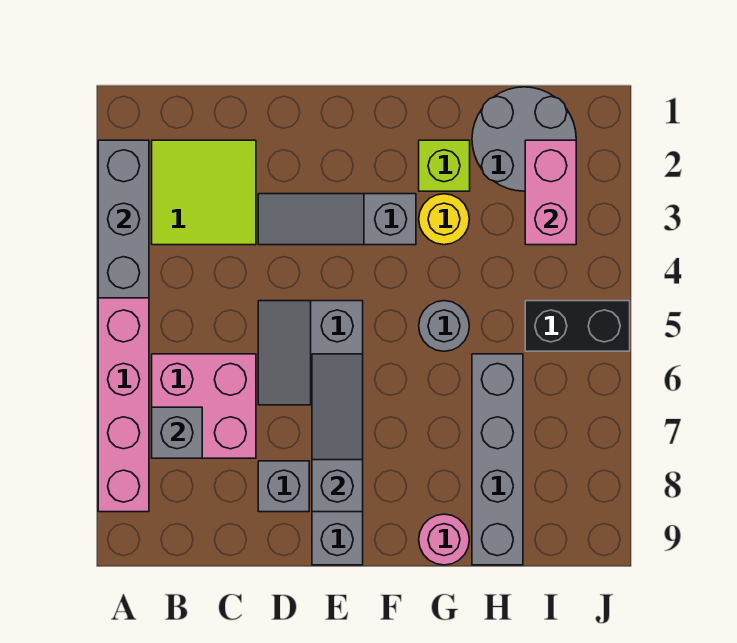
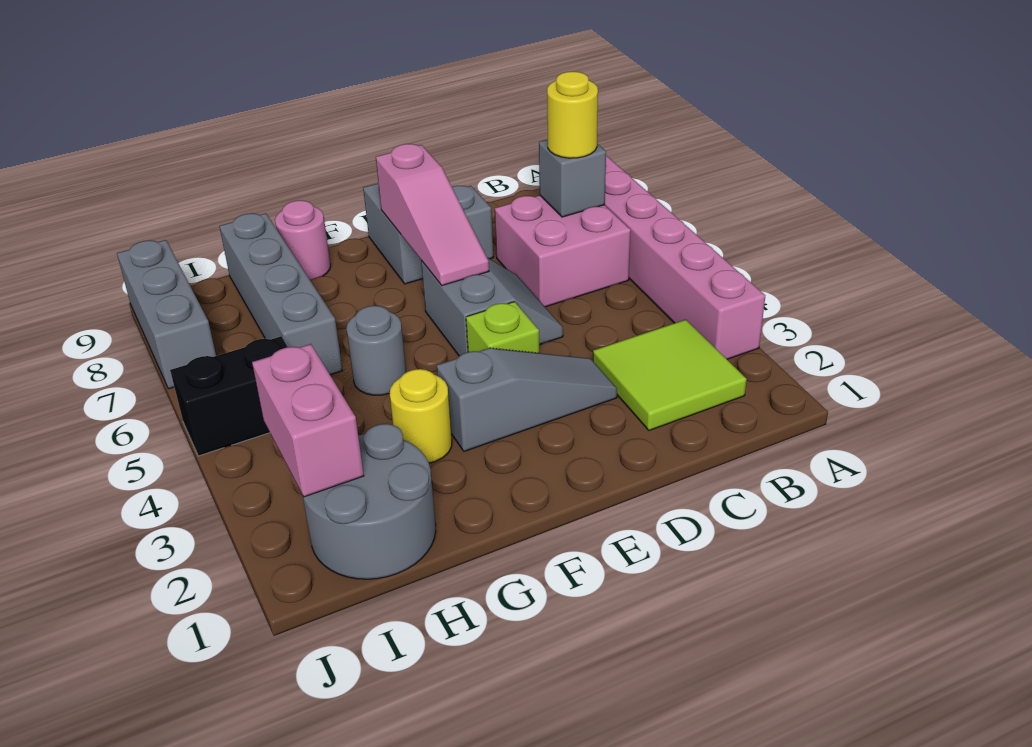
grey brick A2:A4 level 2 -> grey brick J7:J9 level 1
none -> yellow round brick B7 level 3
grey slope E6:E8 level 2 top 8 -> pink slope E6:E8 level 2 top 8
lime brick G2 level 1 -> lime brick E4 level 1

